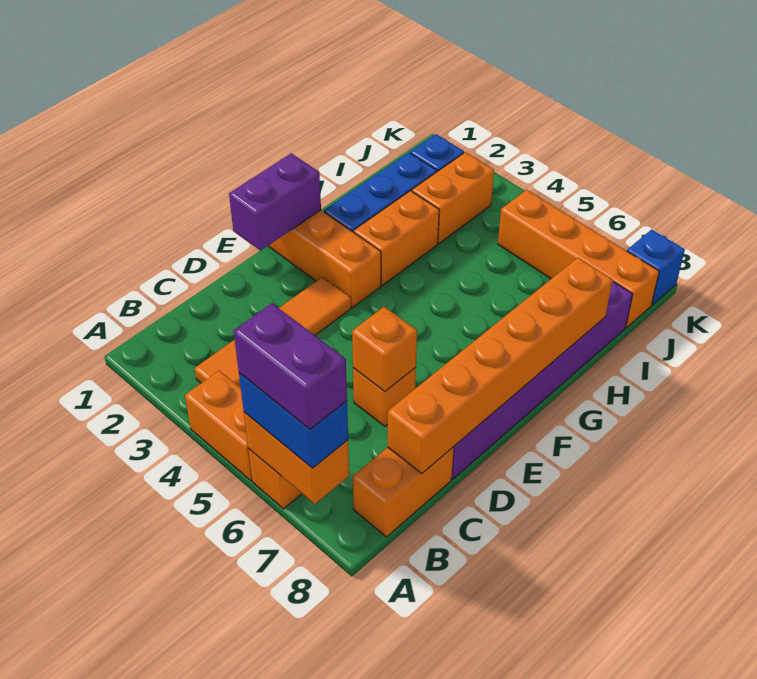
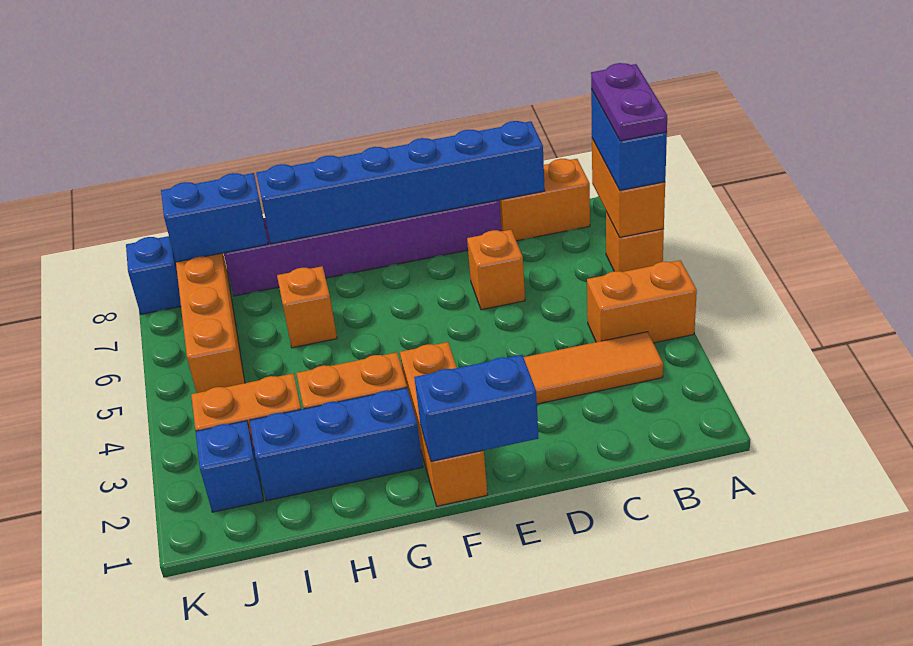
orange brick A4:A5 level 1 -> orange brick A4:B4 level 1
purple brick A6:A7 level 4 -> purple plate A6:A7 level 4
orange brick C8:H8 level 2 -> blue brick C8:H8 level 2
orange brick D6 level 2 -> orange brick H6 level 1
purple brick E1:F1 level 2 -> blue brick E1:F1 level 2
none -> blue brick I8:J8 level 2

